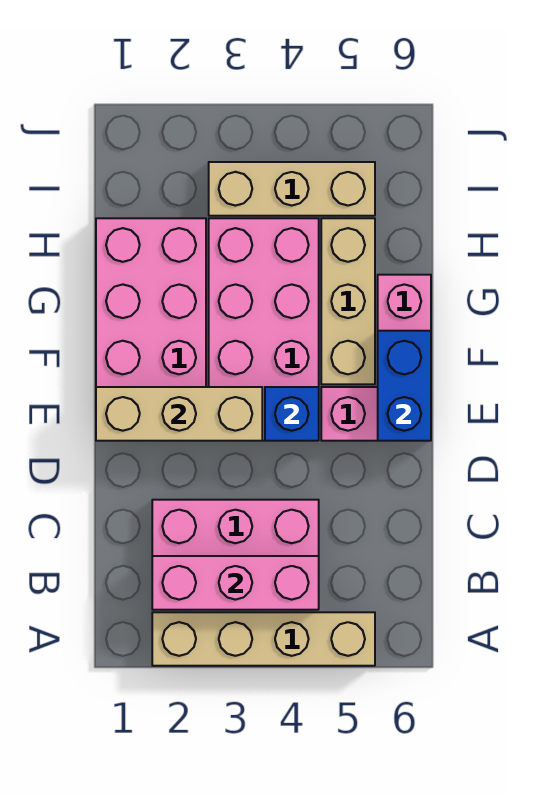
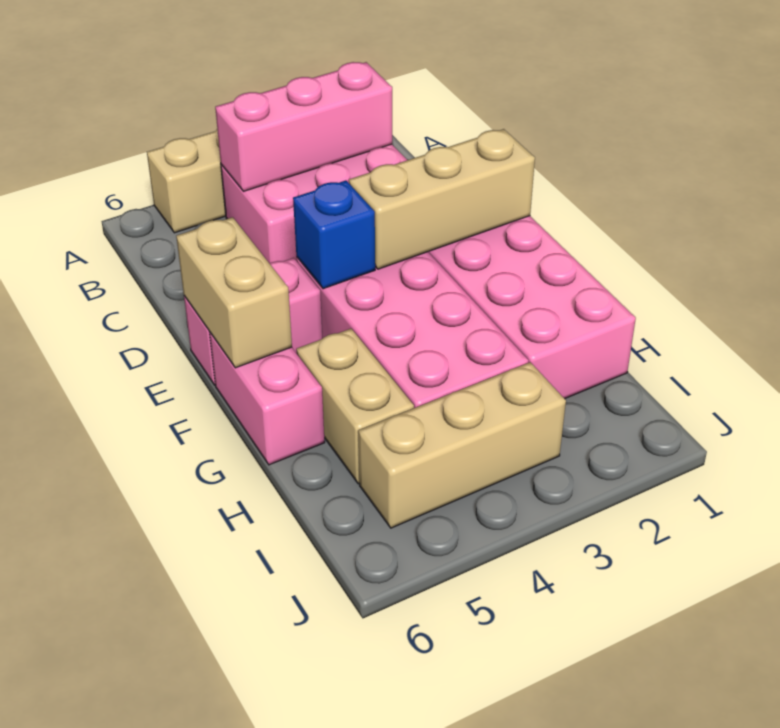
blue brick E6:F6 level 2 -> tan brick E6:F6 level 2
tan brick F5:H5 level 1 -> tan brick G5:H5 level 1

